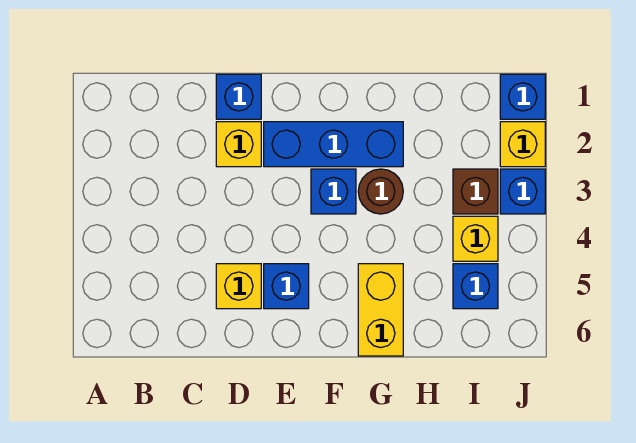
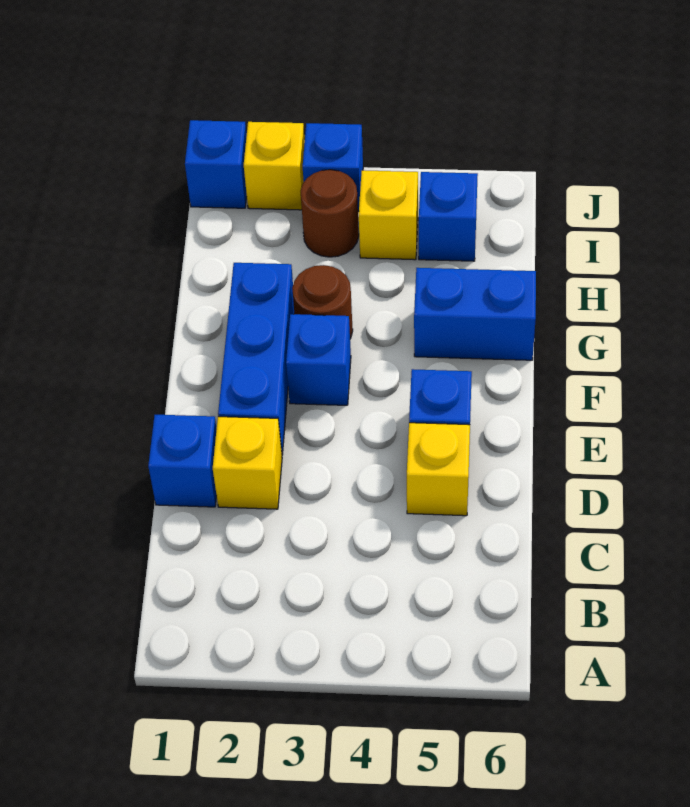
yellow brick G5:G6 level 1 -> blue brick G5:G6 level 1
brown brick I3 level 1 -> brown round brick I3 level 1

